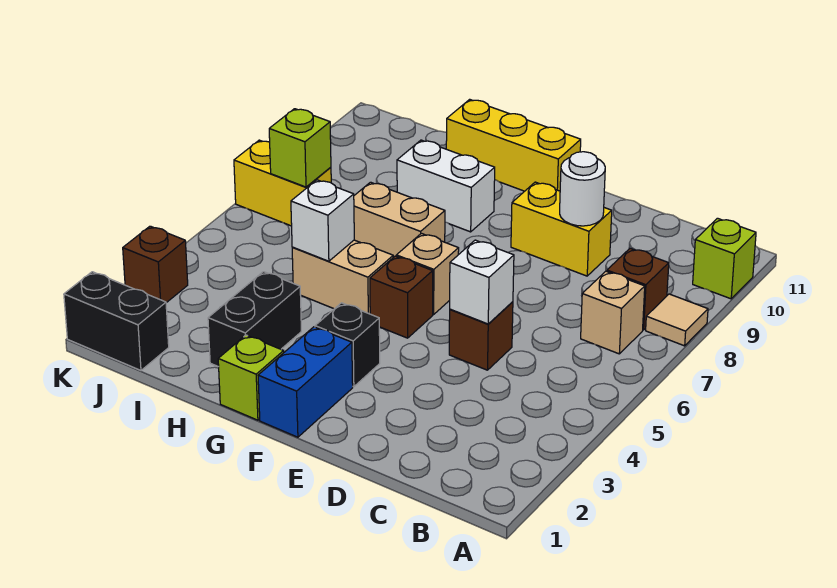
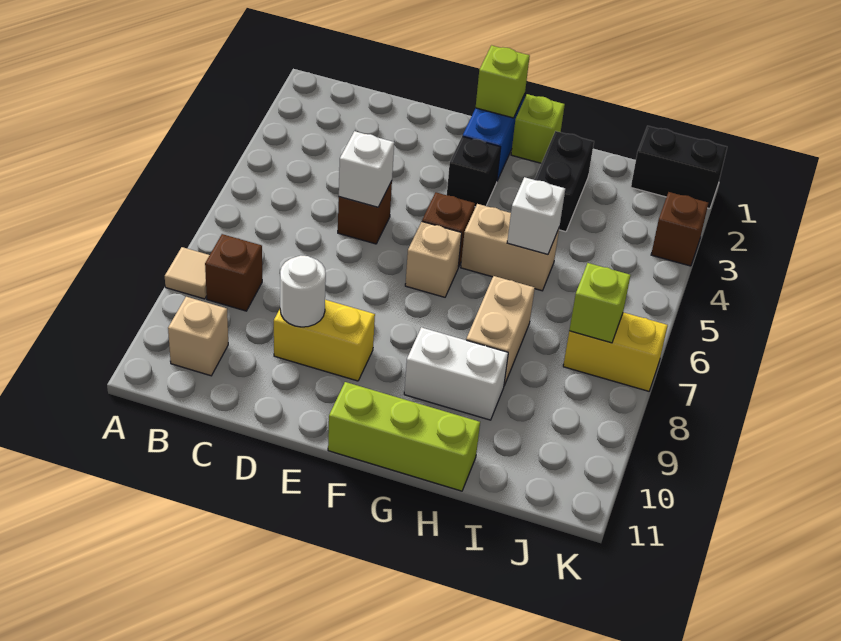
lime brick A10 level 1 -> lime brick F1 level 2
tan brick B7 level 1 -> tan brick B10 level 1
yellow brick F11:H11 level 1 -> lime brick F11:H11 level 1
tan brick G7:H7 level 1 -> tan brick H7:H8 level 1

